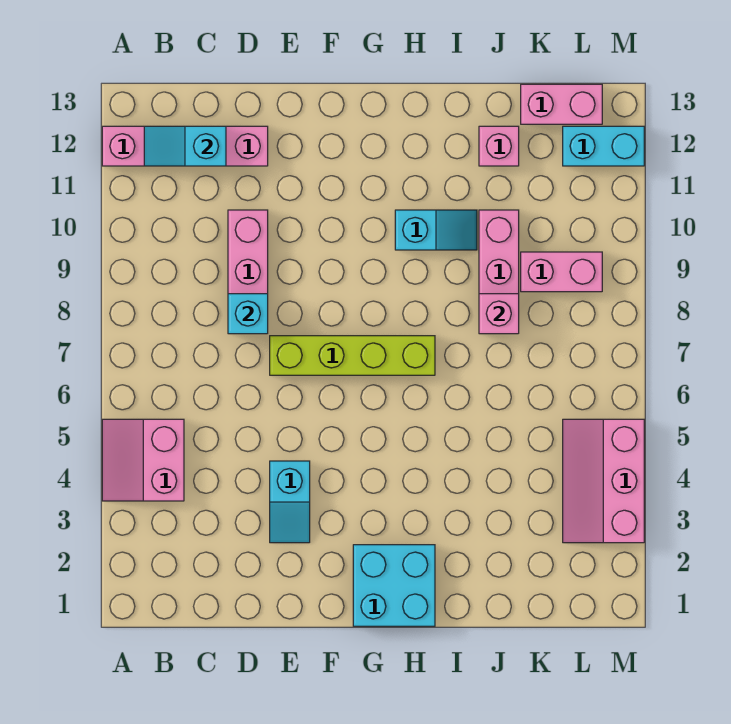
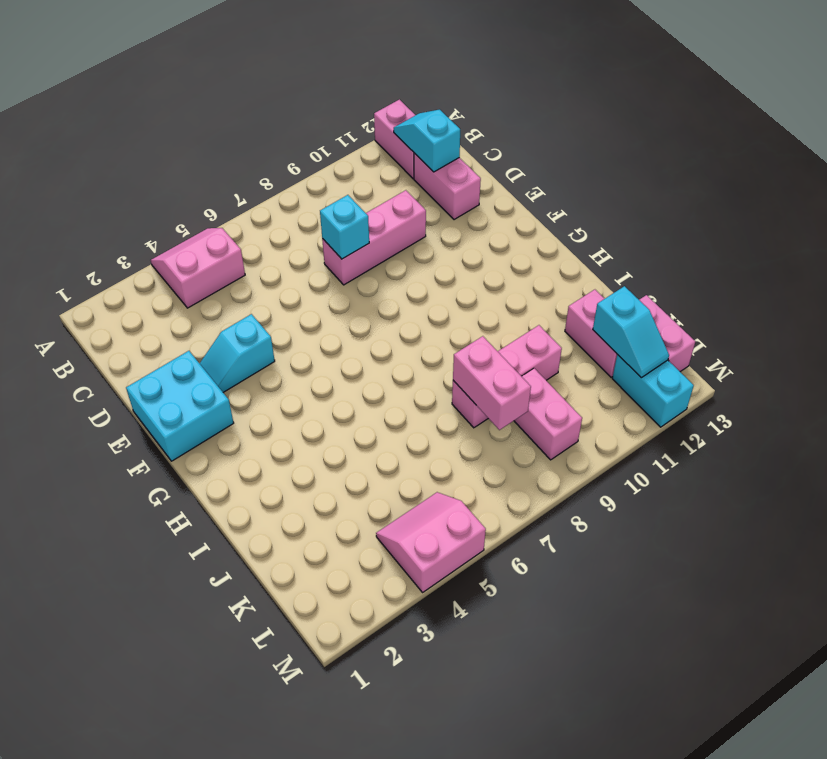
lime brick E7:H7 level 1 -> none
cyan brick G1:H2 level 1 -> cyan brick E1:F2 level 1
cyan slope H10:I10 level 1 top H -> cyan slope K12:L12 level 2 top K
pink brick J8 level 2 -> pink brick J8:K8 level 2
pink brick J12 level 1 -> pink brick J12:K12 level 1
pink slope L3:M5 level 1 top M -> pink slope L4:M5 level 1 top M

